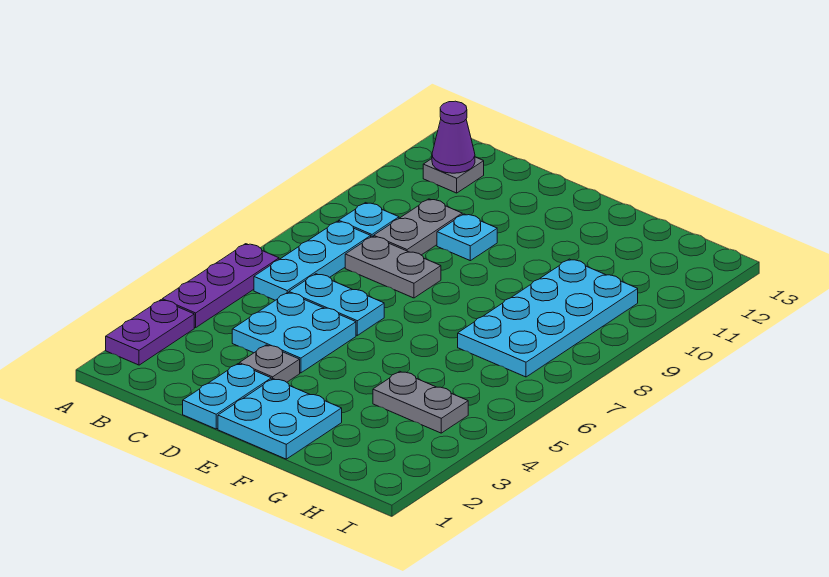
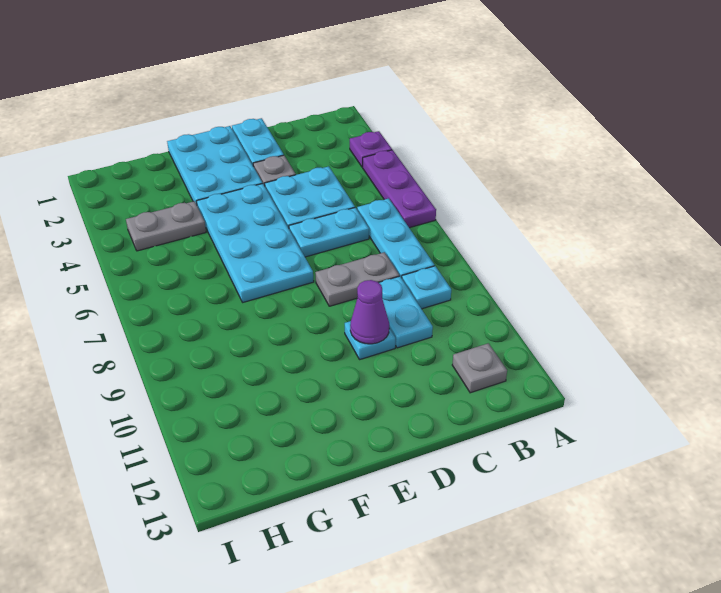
purple plate A2:A3 level 1 -> purple plate A3 level 1
purple cone B12 level 2 -> purple cone D10 level 2
grey plate C9:C10 level 1 -> cyan plate C9:C10 level 1
cyan plate E1:F2 level 1 -> cyan plate E1:F3 level 1
cyan plate G7:H10 level 1 -> cyan plate E4:F7 level 1

